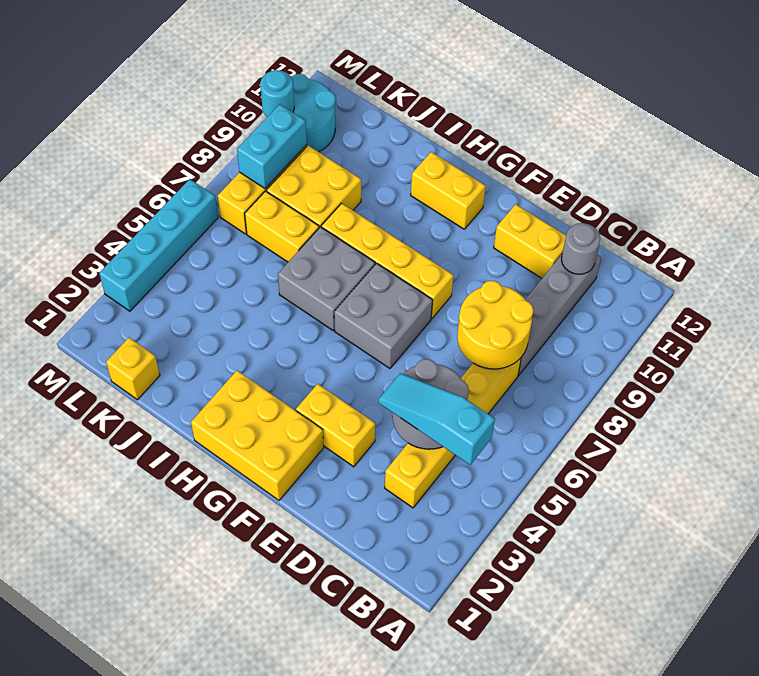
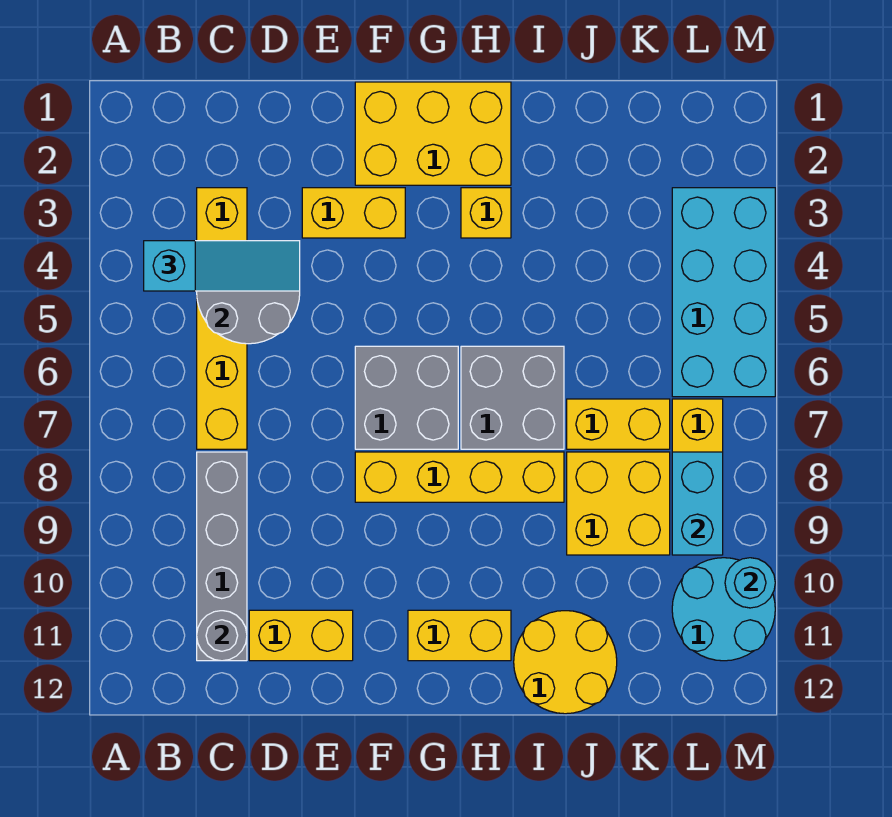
yellow round brick C7:D8 level 2 -> yellow round brick I11:J12 level 1
yellow brick K1 level 1 -> yellow brick H3 level 1
cyan brick M3:M6 level 1 -> cyan brick L3:M6 level 1

